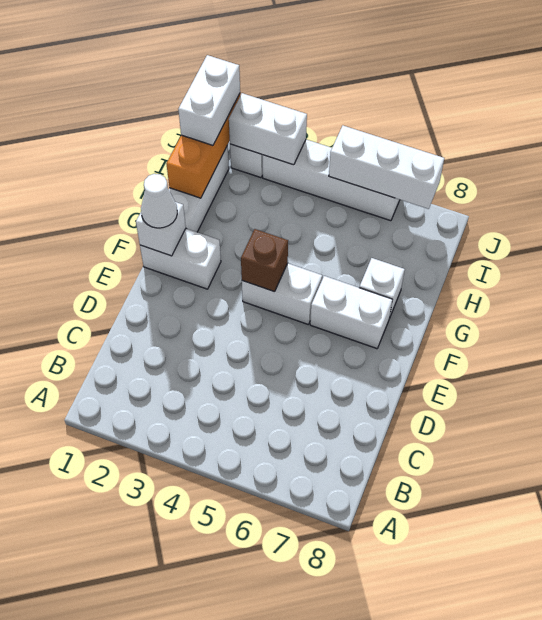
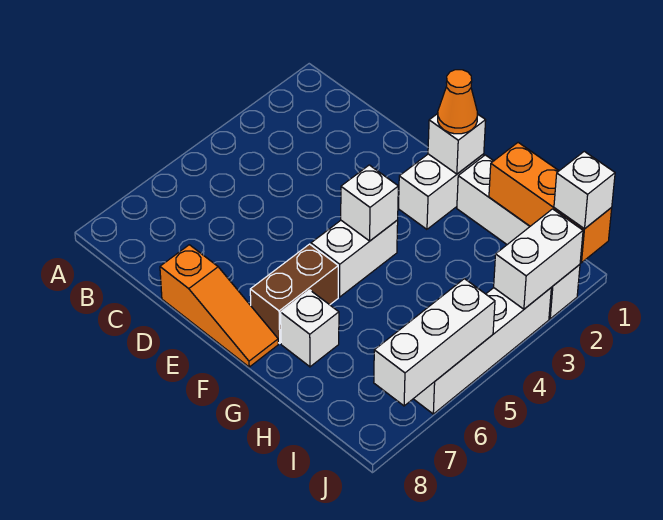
none -> orange slope D8:F8 level 1 top D
white cone F1 level 3 -> orange cone F1 level 3
brown brick F4 level 2 -> white brick F4 level 2
white brick F6:F7 level 1 -> brown brick F6:F7 level 1
white brick I1:J1 level 3 -> white brick J1 level 3

